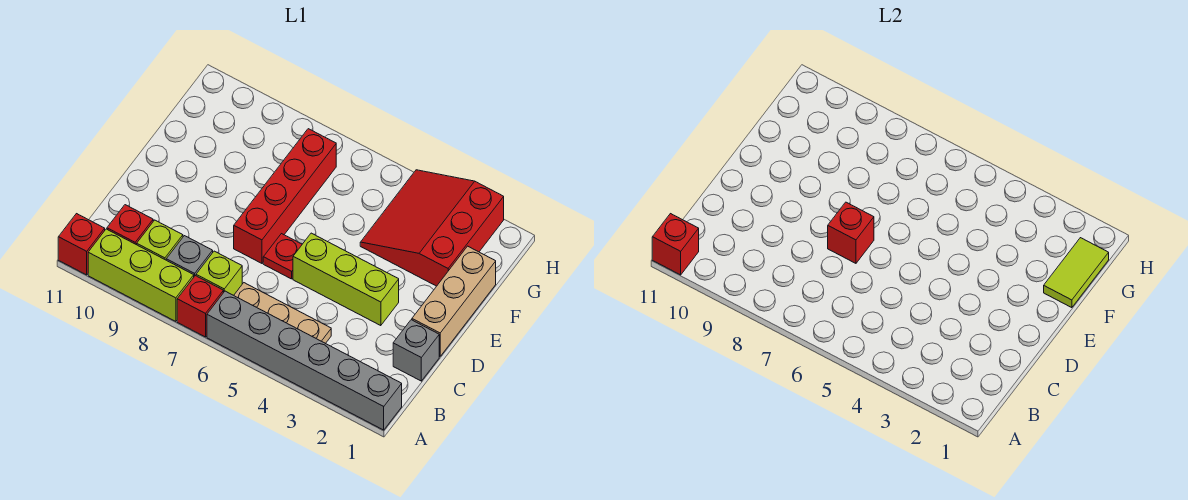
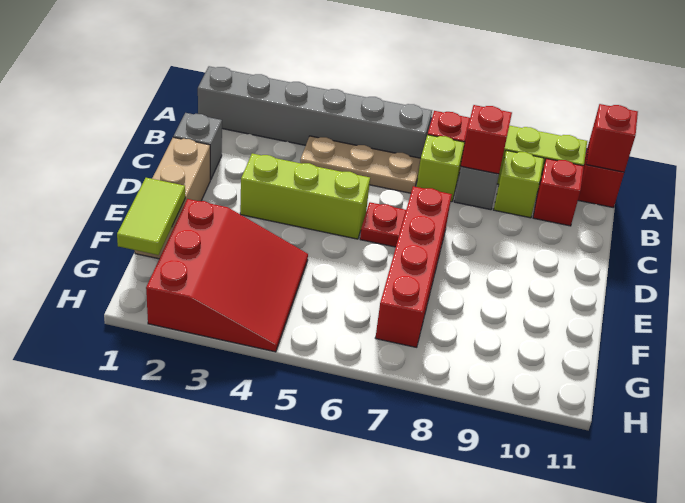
red brick D7 level 2 -> red brick B8 level 2

